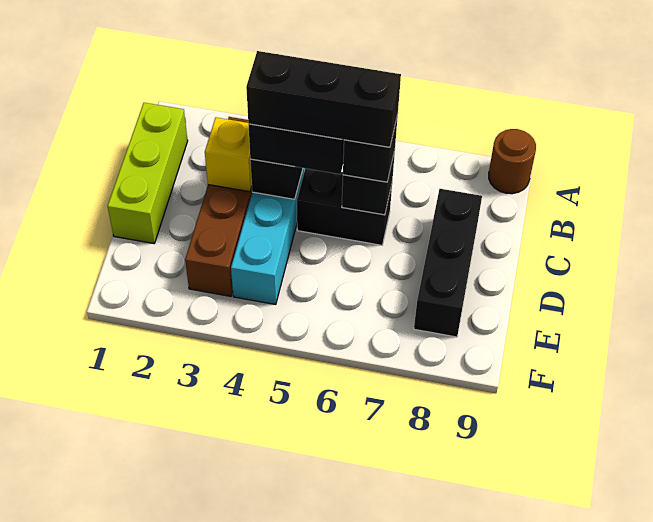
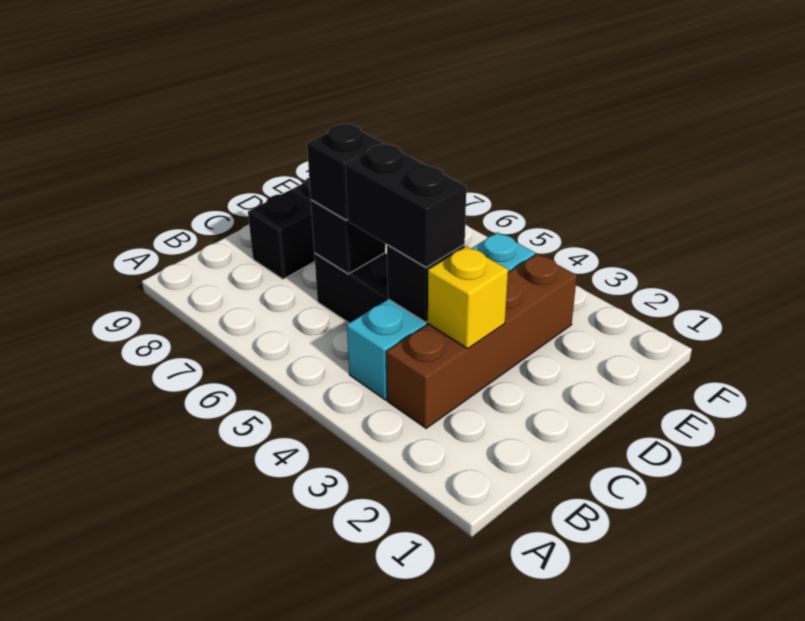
brown round brick A9 level 1 -> none
lime brick B1:D1 level 1 -> none
black brick C4:C6 level 4 -> none

